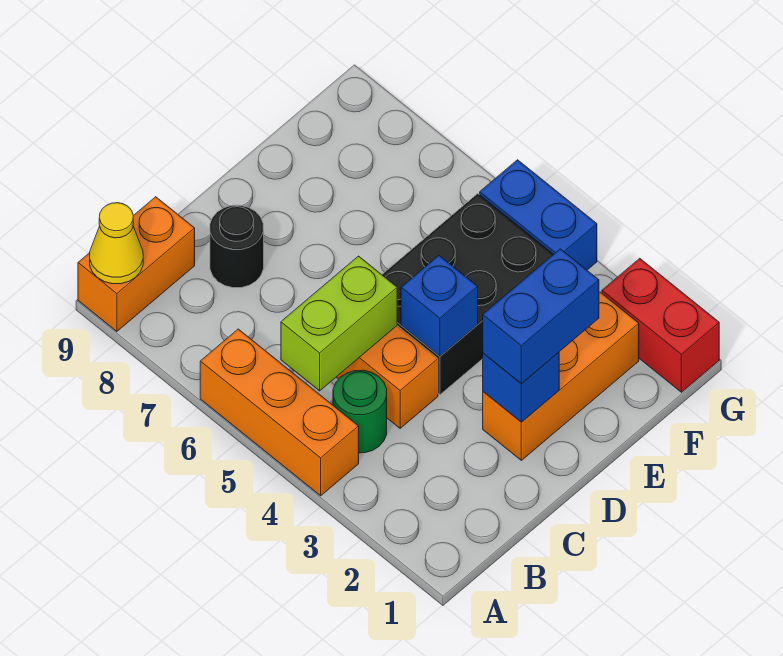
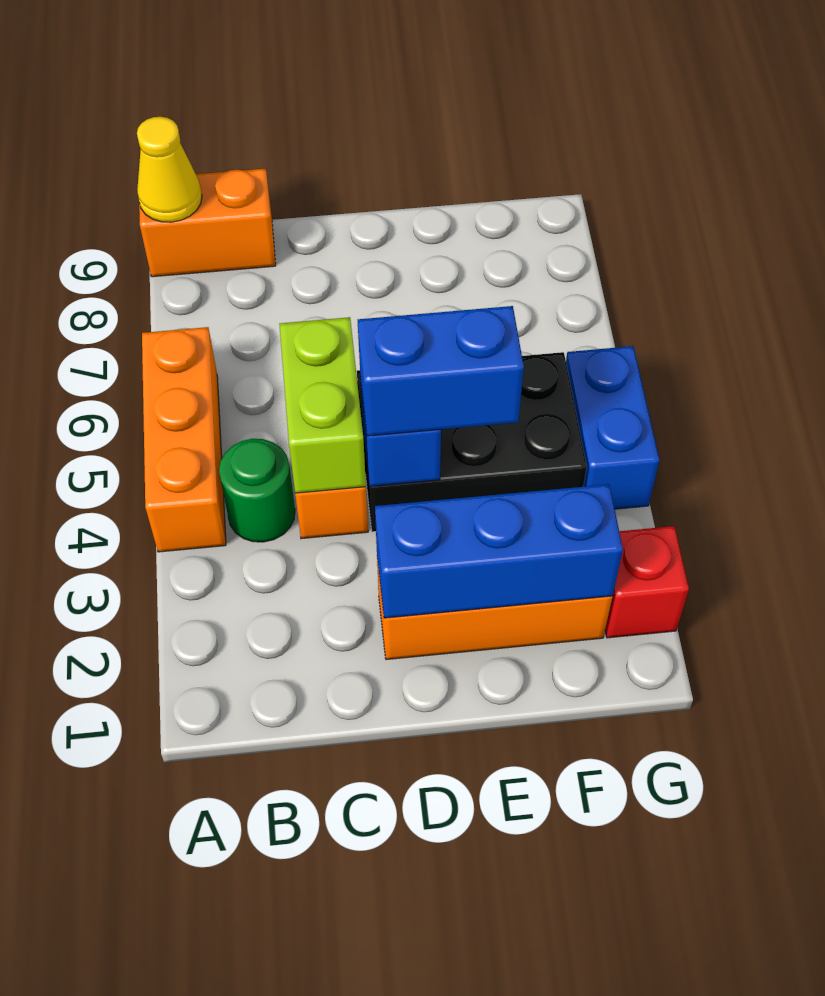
lime brick B5:C5 level 2 -> lime brick C4:C5 level 2
black round brick C8 level 1 -> none
blue brick D2 level 2 -> blue brick D2:F2 level 2
blue brick D2:E2 level 3 -> blue brick D4:E4 level 3
red brick G1:G2 level 1 -> red brick G2 level 1

